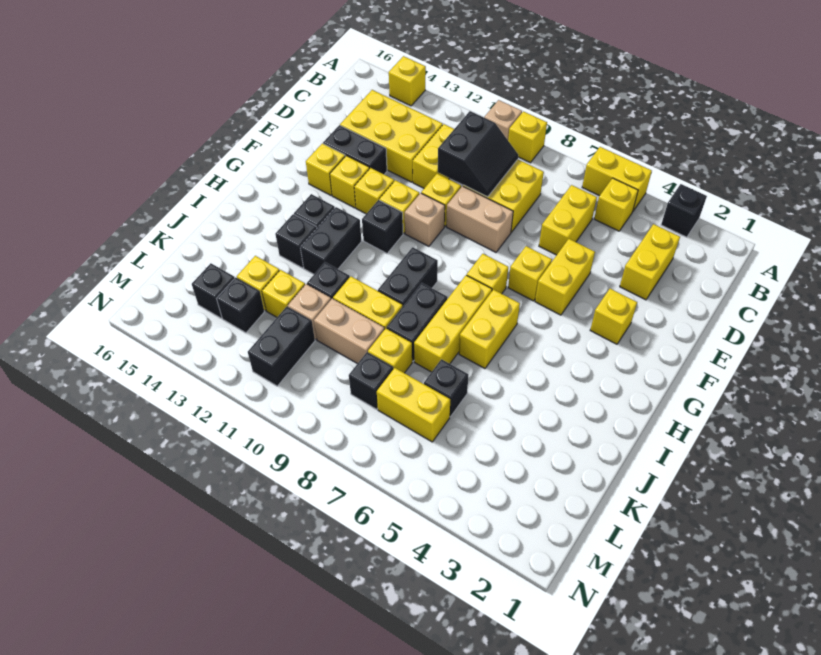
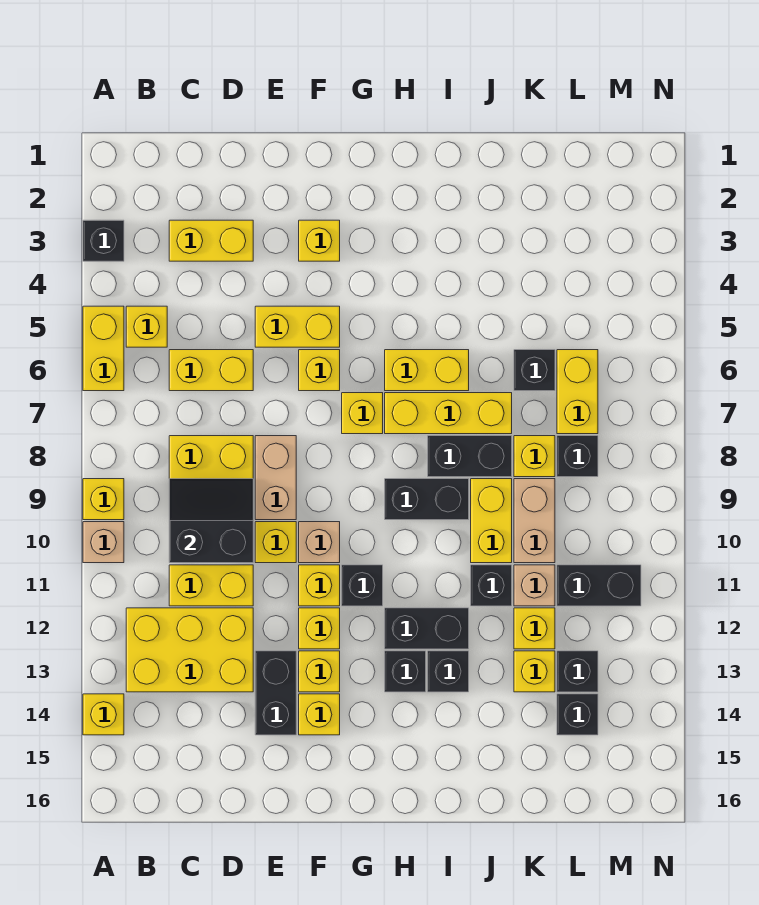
yellow brick C12:D14 level 1 -> yellow brick B12:D13 level 1

